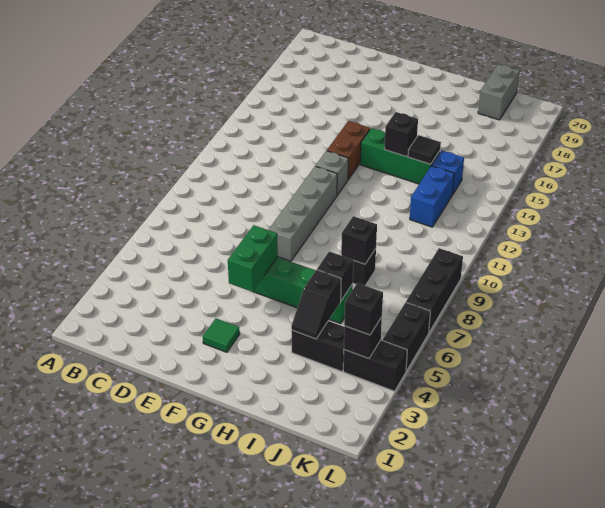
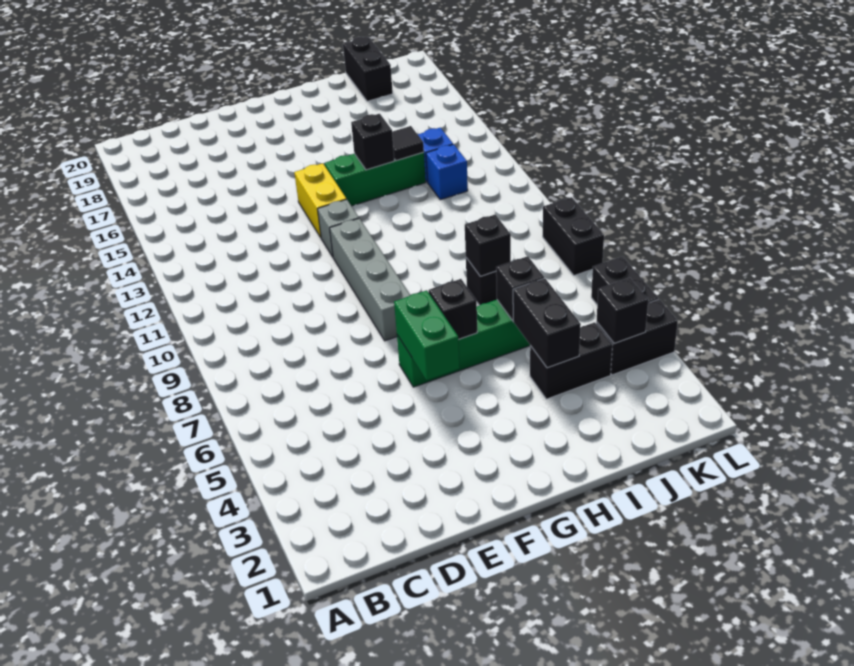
green tile F3 level 1 -> none
brown brick F13:F14 level 1 -> yellow brick F13:F14 level 1
black slope I4:I5 level 2 top 5 -> black brick I4:I5 level 2
blue brick J12:J13 level 1 -> blue brick J13 level 1
grey brick J19:J20 level 1 -> black brick J19:J20 level 1
black brick K4 level 3 -> black brick G6 level 2
black brick L7:L9 level 1 -> black brick L8:L9 level 1

